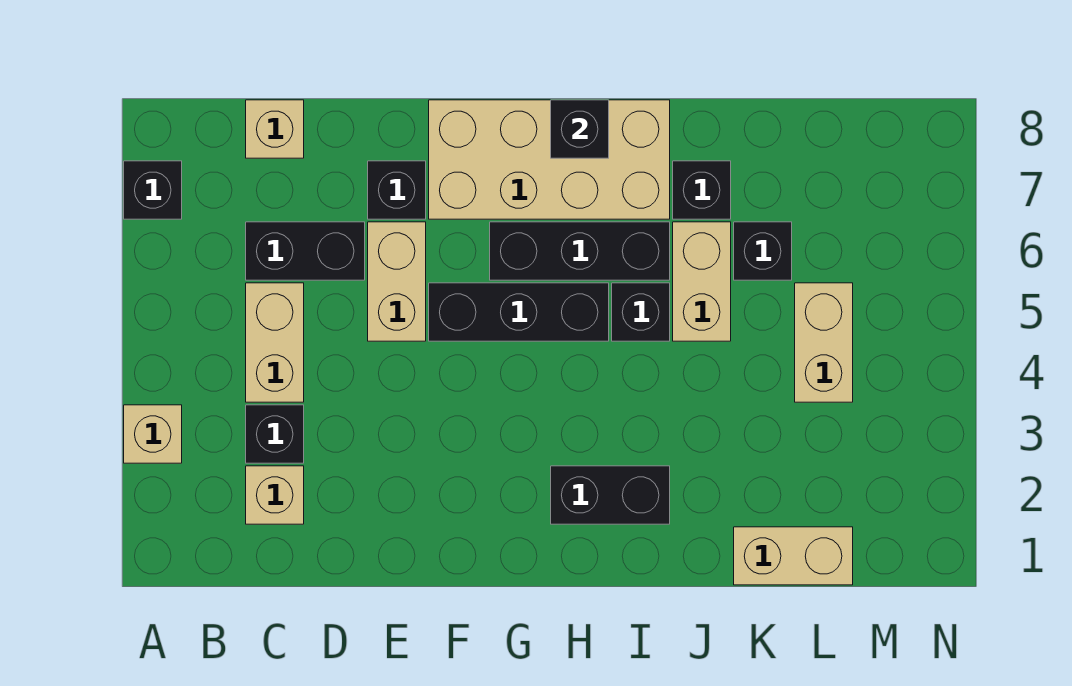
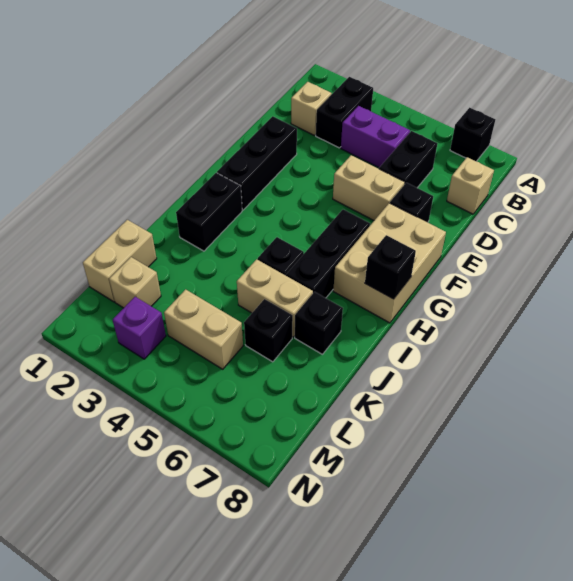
tan brick A3 level 1 -> tan brick L2 level 1
black brick C3 level 1 -> black brick B3:C3 level 1
tan brick C4:C5 level 1 -> purple brick C4:C5 level 1
black brick F5:H5 level 1 -> black brick E2:G2 level 1
tan brick F7:I8 level 1 -> tan brick F7:H8 level 1
none -> purple brick M3 level 1

